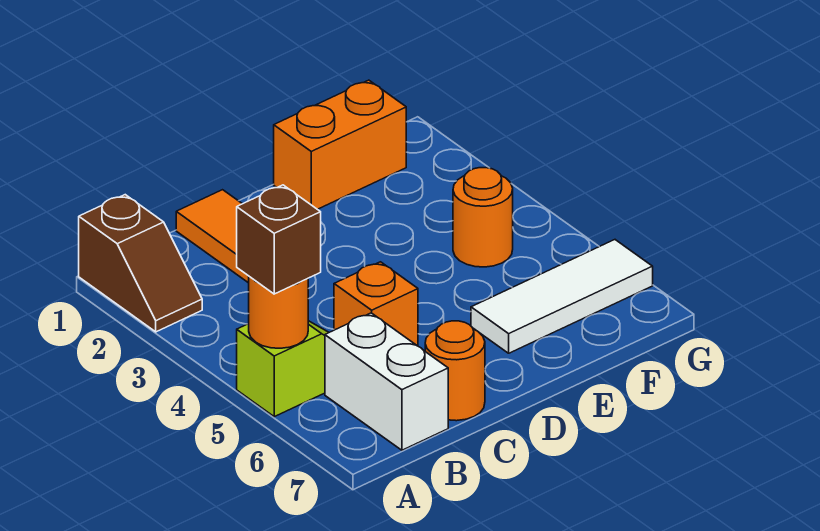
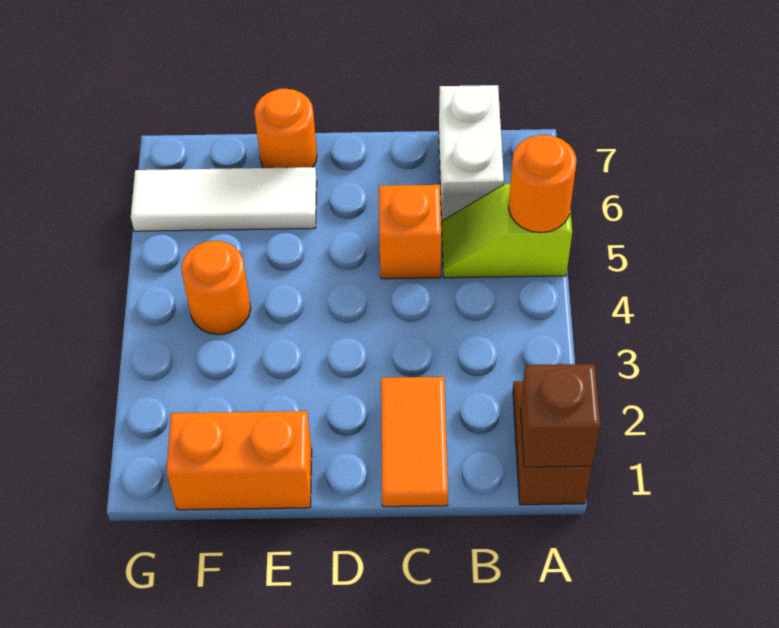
brown brick A5 level 3 -> brown brick A1 level 2
orange round brick C7 level 1 -> orange round brick E7 level 1

